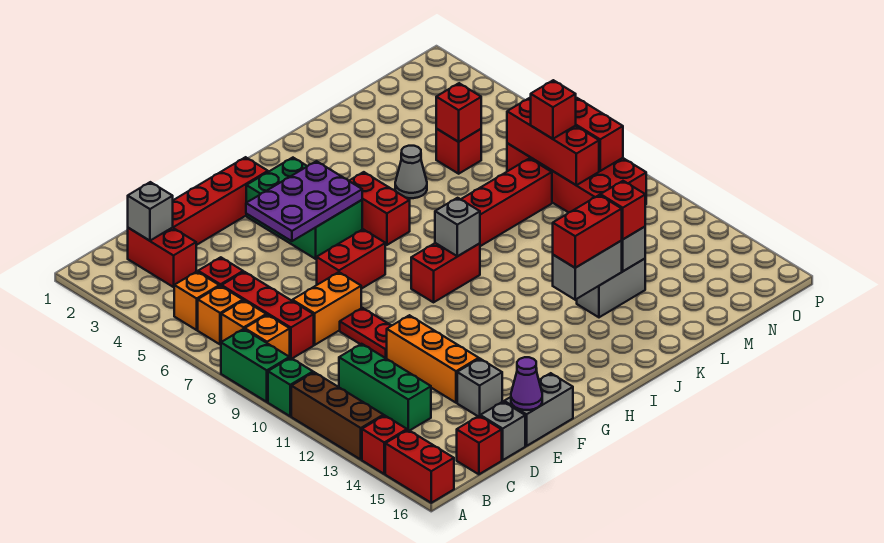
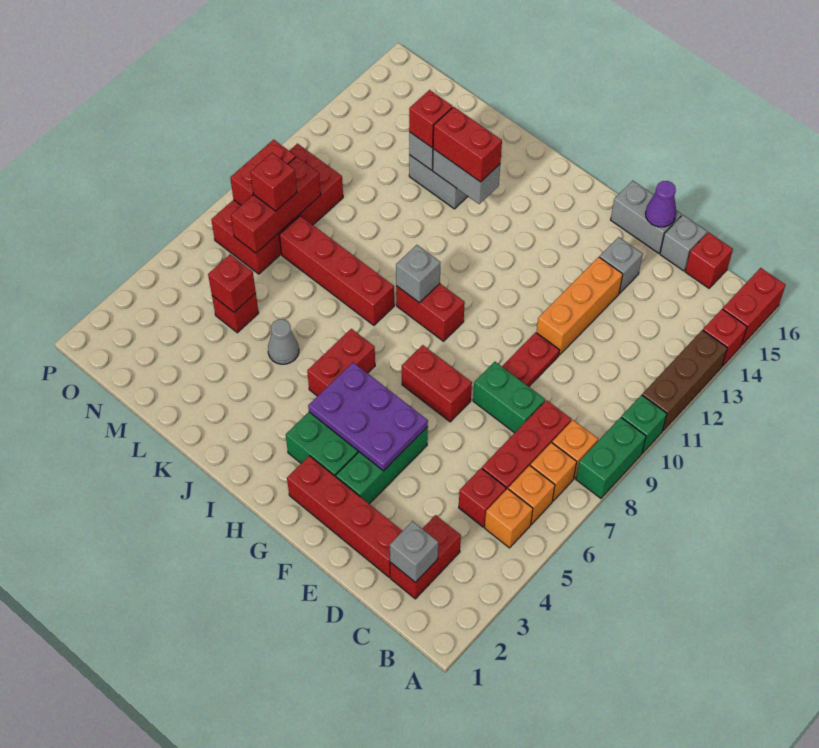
green brick C11:C13 level 1 -> green brick F3:F5 level 1
orange brick D8:E8 level 1 -> green brick D8:E8 level 1

